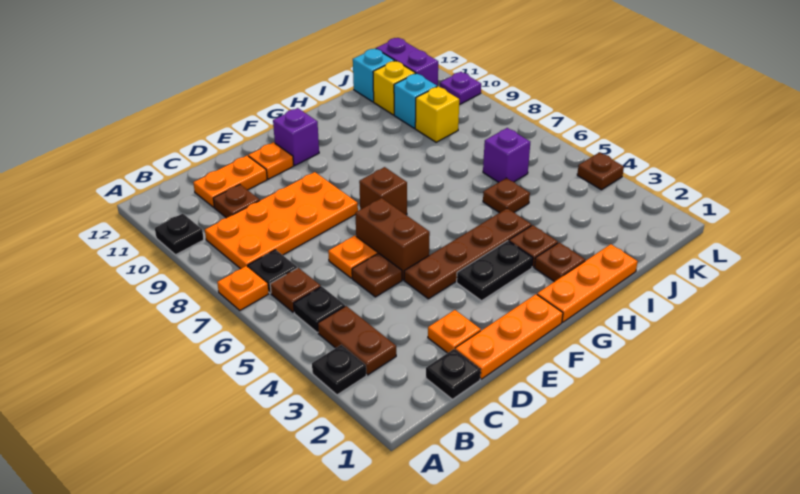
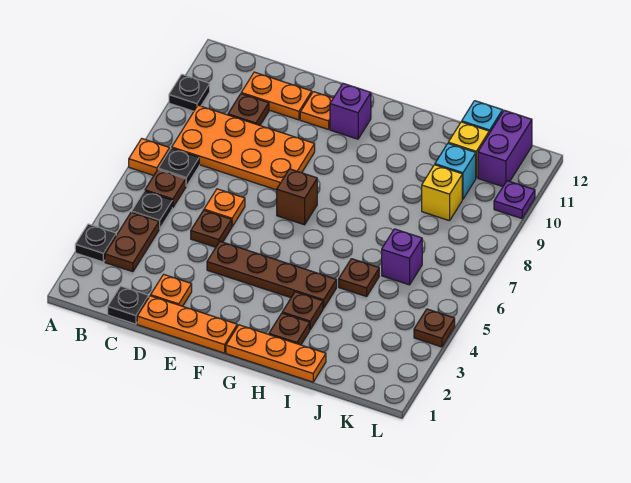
brown brick E5:E6 level 1 -> none
black plate F3:G3 level 1 -> none

